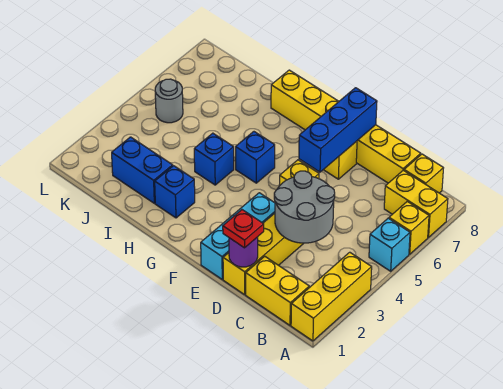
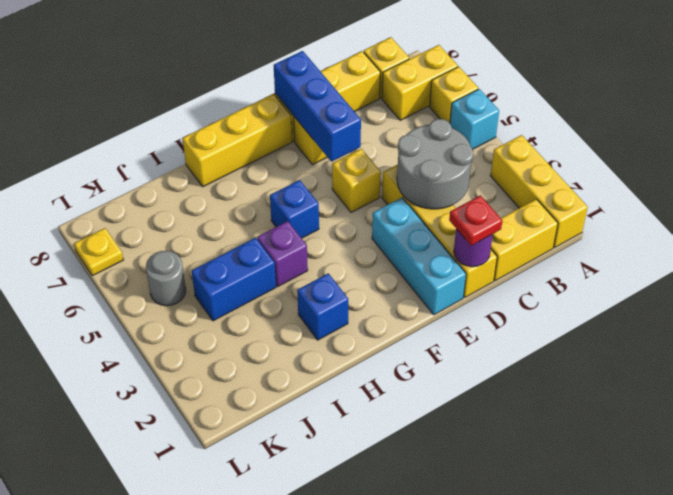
blue brick H4 level 1 -> purple brick H4 level 1
blue brick I2:J2 level 1 -> blue brick I4:J4 level 1
none -> yellow plate L7 level 1

